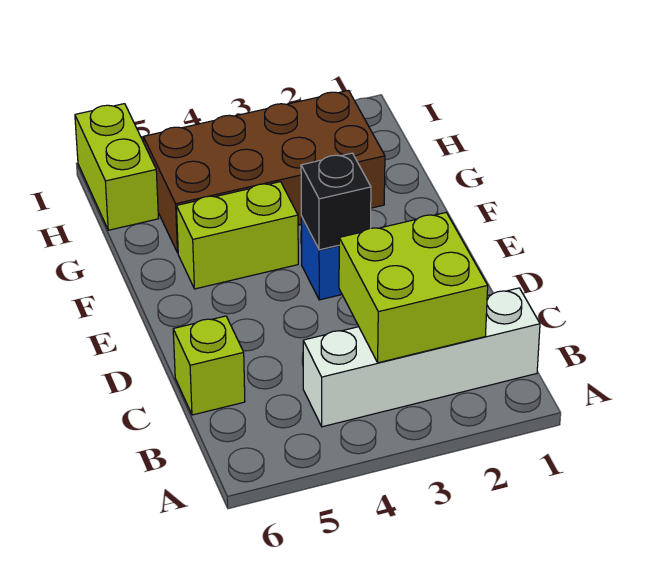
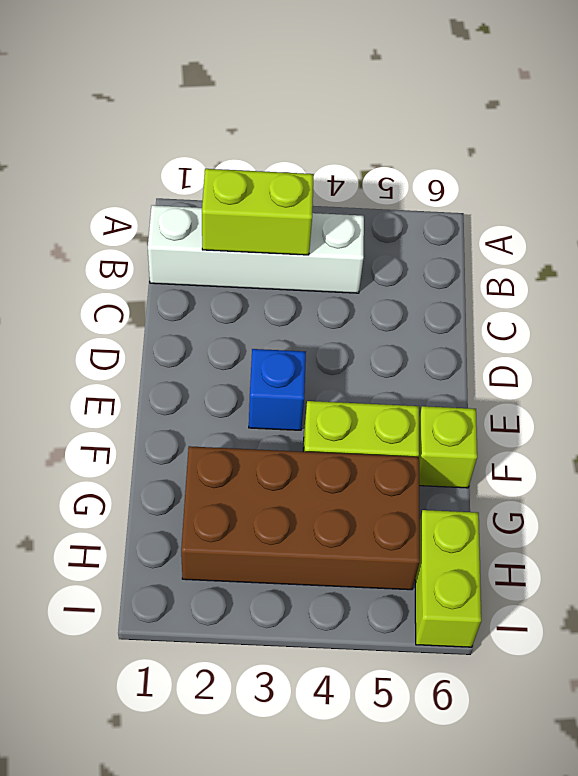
lime brick B2:C3 level 2 -> lime brick B2:B3 level 2
lime brick C6 level 1 -> lime brick F6 level 1
black brick E3 level 2 -> none

